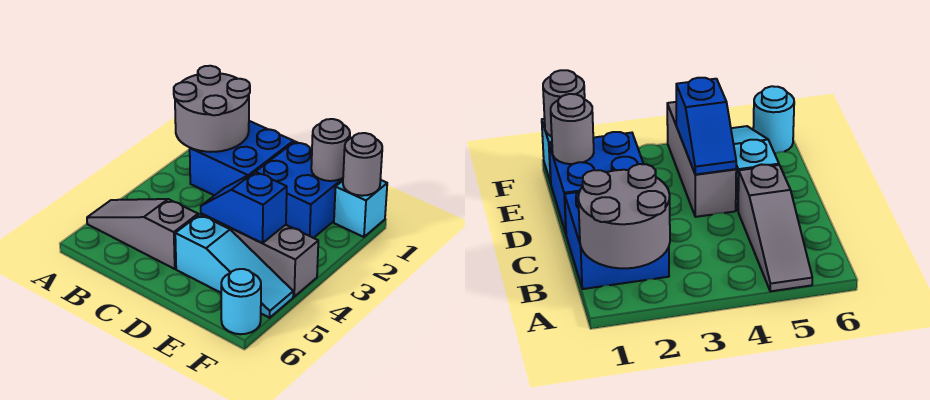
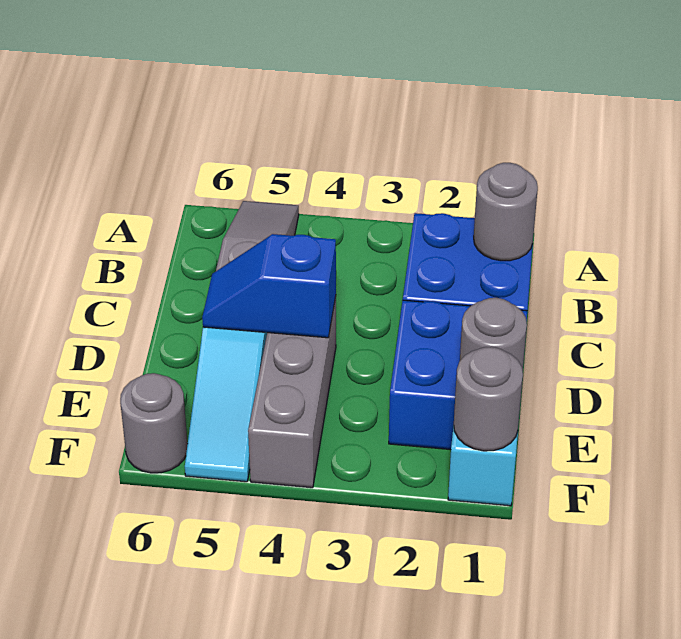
grey round brick A1:B2 level 2 -> grey round brick B1 level 2
blue slope D4:E4 level 2 top E -> blue slope D4:D5 level 2 top 4
cyan round brick F6 level 1 -> grey round brick F6 level 1

